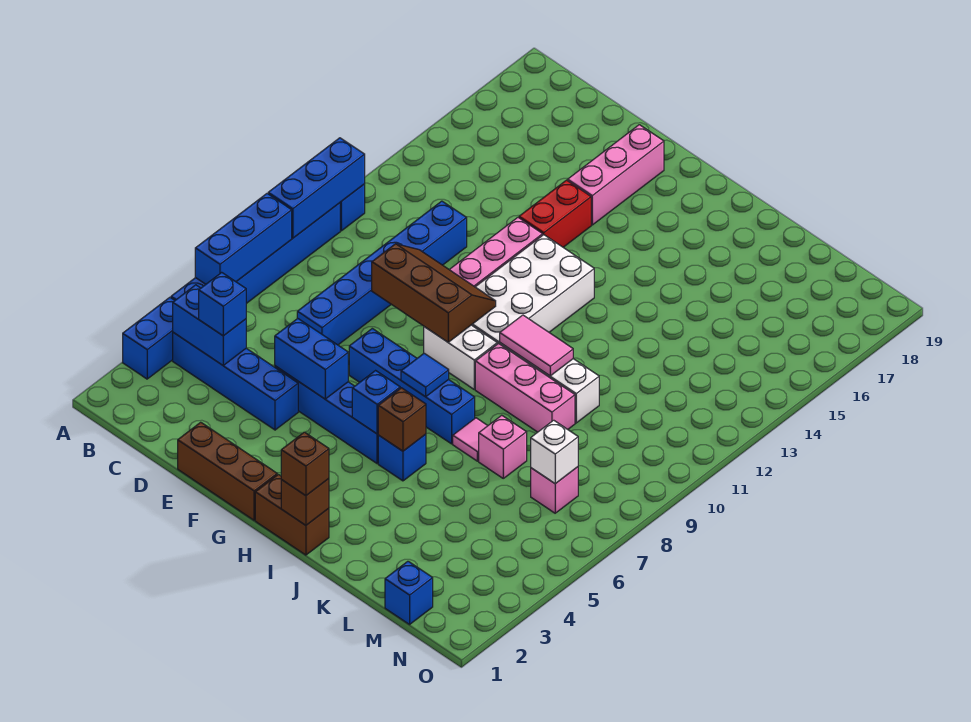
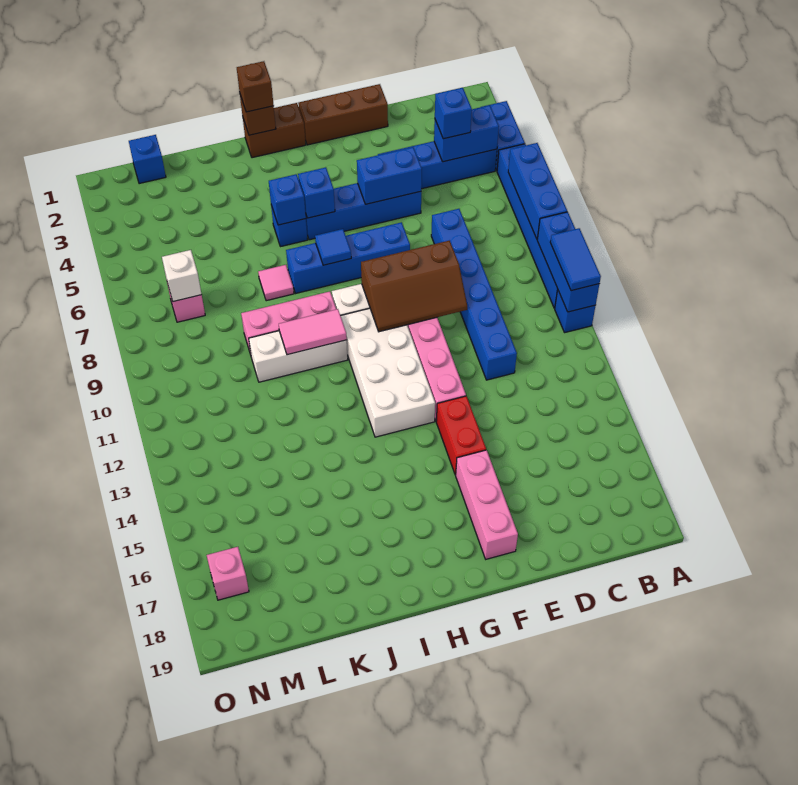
none -> blue tile A10:A11 level 3
brown brick I5 level 2 -> blue brick I5 level 2
pink brick K7 level 1 -> pink brick N17 level 1

